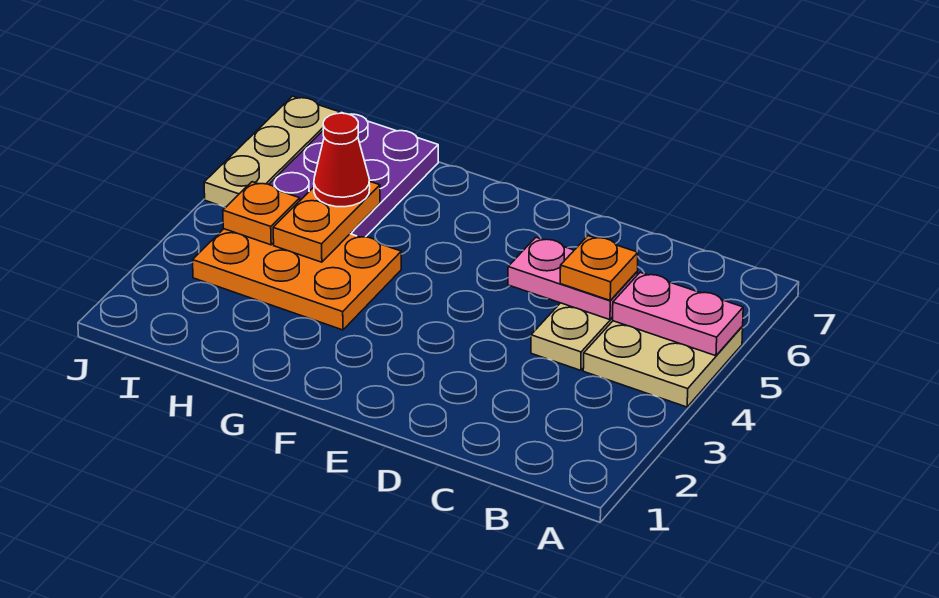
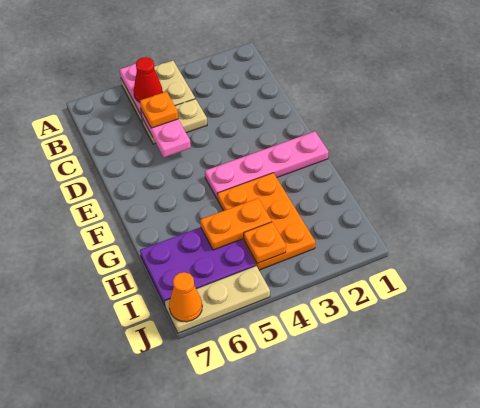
none -> pink plate F1:F4 level 1
red cone H5 level 3 -> red cone B5 level 3
none -> orange cone J7 level 2

